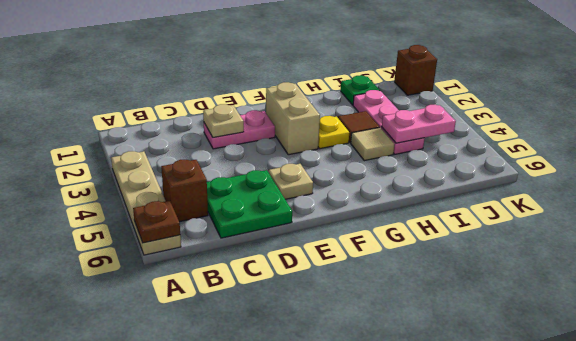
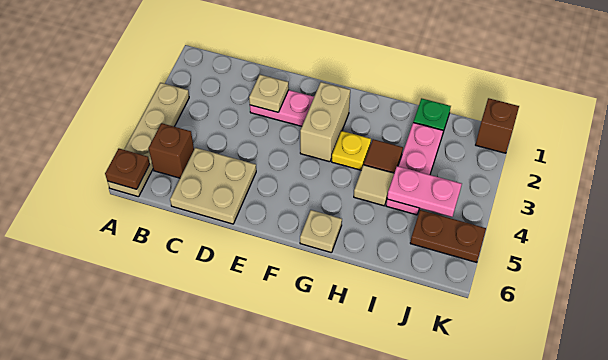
green plate C5:D6 level 1 -> tan plate C5:D6 level 1
tan plate E5 level 1 -> tan plate G6 level 1
none -> brown plate J5:K5 level 1

